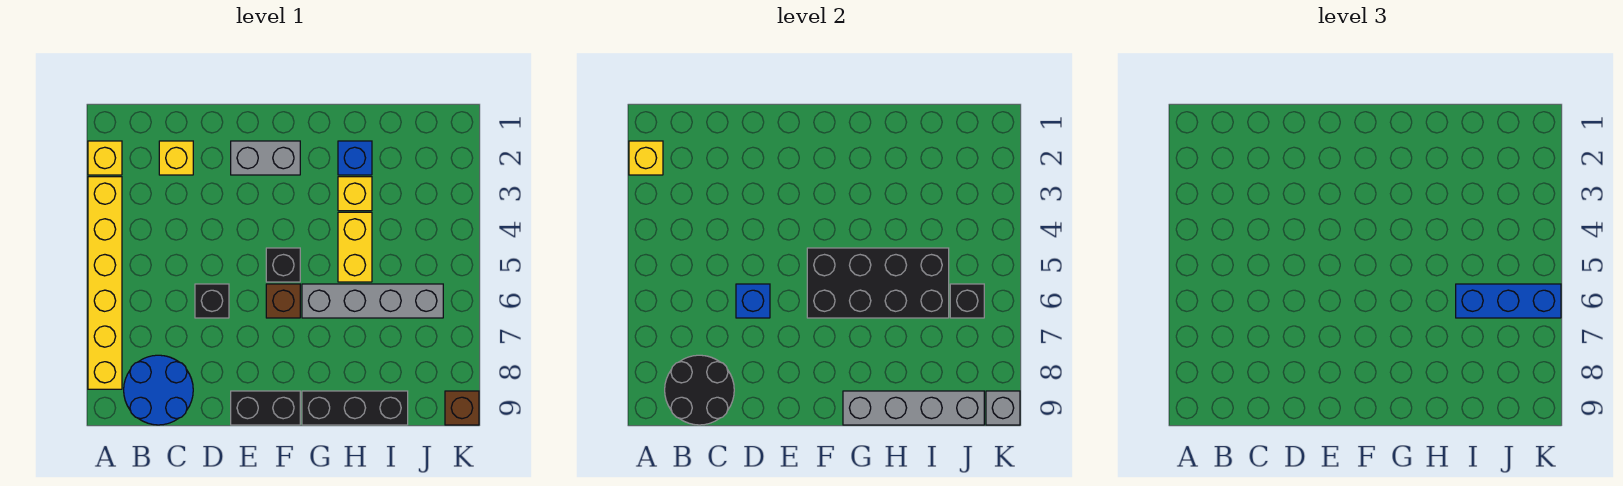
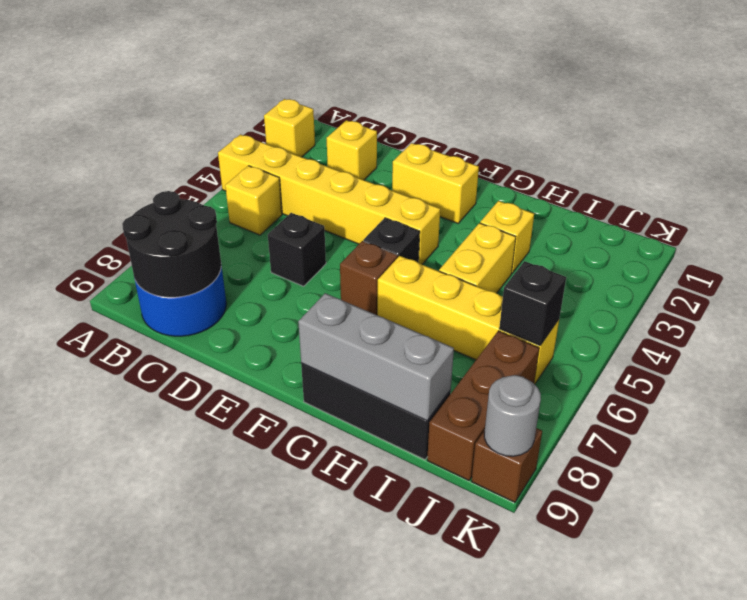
yellow brick A2 level 2 -> yellow brick B5 level 1
yellow brick A3:A8 level 1 -> yellow brick A4:F4 level 1
blue brick D6 level 2 -> none
grey brick E2:F2 level 1 -> yellow brick E2:F2 level 1
black brick E9:F9 level 1 -> none
black brick F5:I6 level 2 -> none
grey brick G6:J6 level 1 -> yellow brick G6:J6 level 1
grey brick G9:J9 level 2 -> grey brick G9:I9 level 2
blue brick H2 level 1 -> none
blue brick I6:K6 level 3 -> none
none -> brown brick J7:J9 level 1
grey brick K9 level 2 -> grey round brick K9 level 2

